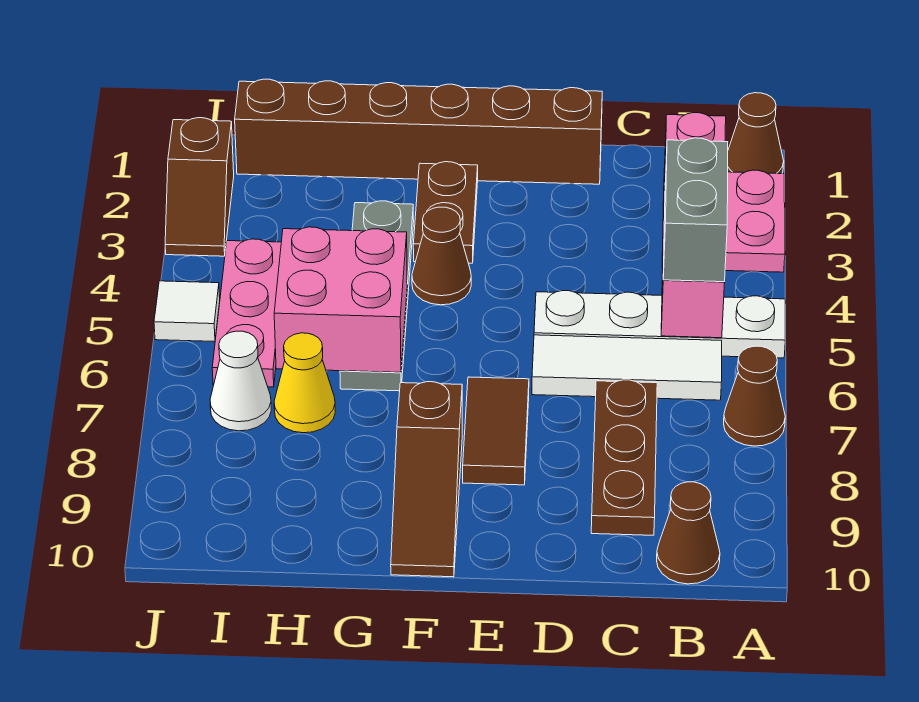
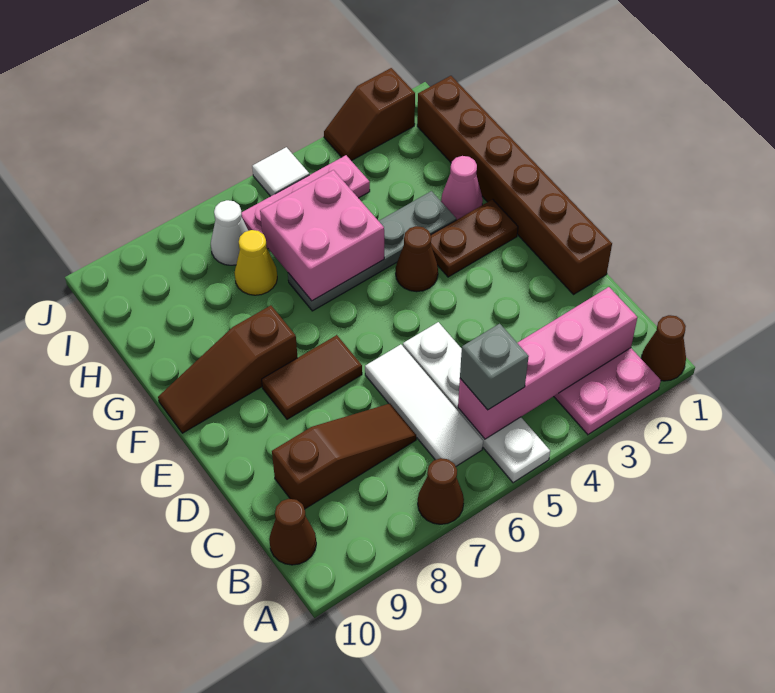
grey brick B4:B5 level 3 -> grey brick B5 level 3
brown plate C7:C9 level 1 -> brown slope C7:C9 level 1 top 9
none -> pink cone G2 level 1

